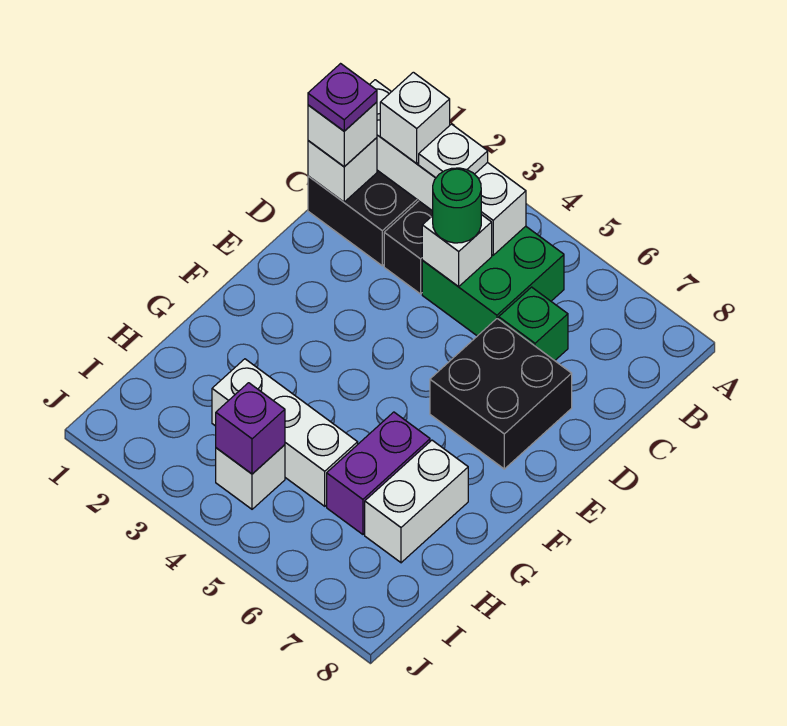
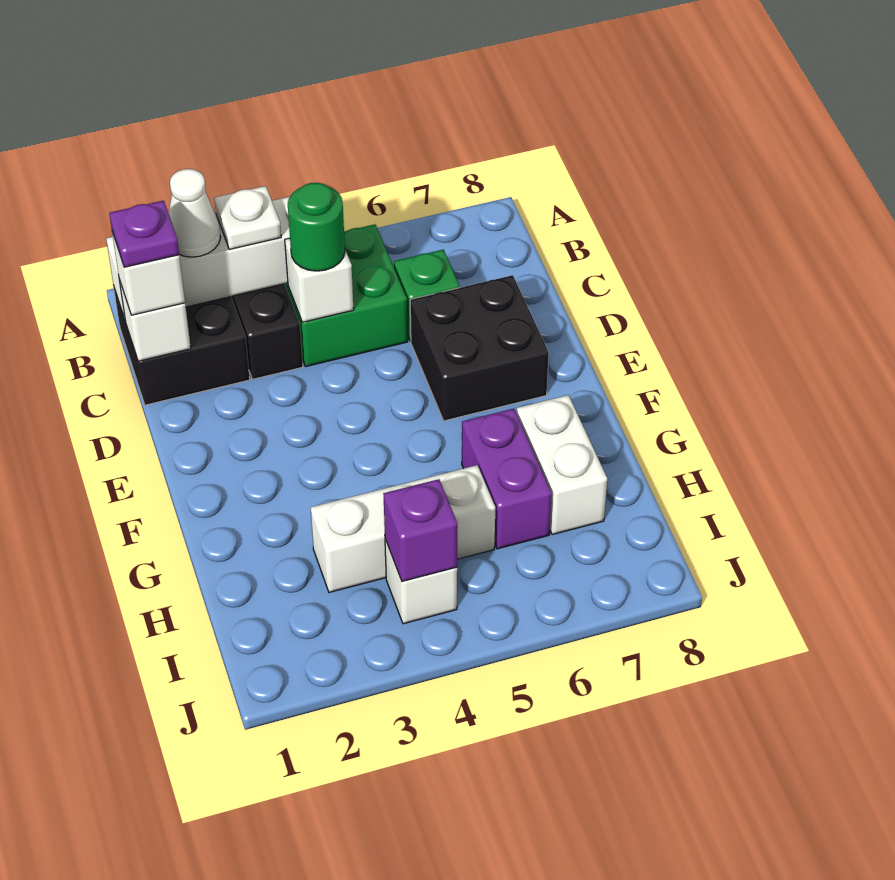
white brick B2 level 3 -> white cone B2 level 3

